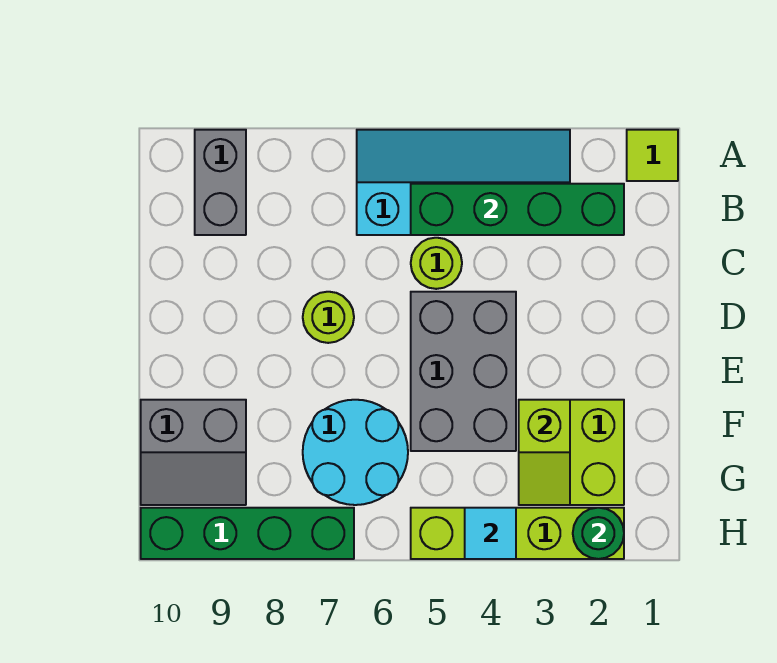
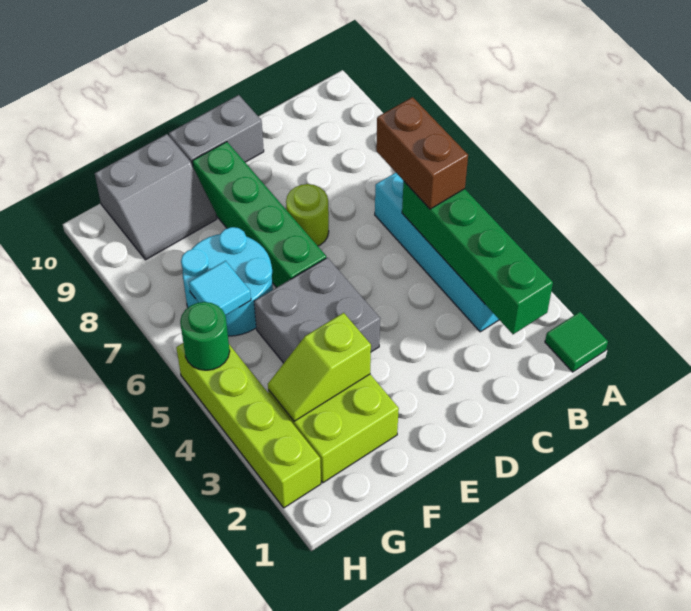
lime tile A1 level 1 -> green tile A1 level 1
grey brick A9:B9 level 1 -> grey brick D10:E10 level 1
none -> brown brick B5:B6 level 3
lime round brick C5 level 1 -> none
grey brick D4:F5 level 1 -> grey brick E4:F5 level 1
grey slope F9:G10 level 1 top F -> grey slope F9:G10 level 1 top 10
green round brick H2 level 2 -> green round brick H5 level 2
cyan tile H4 level 2 -> cyan tile G6 level 2
green brick H7:H10 level 1 -> green brick E6:E9 level 1

